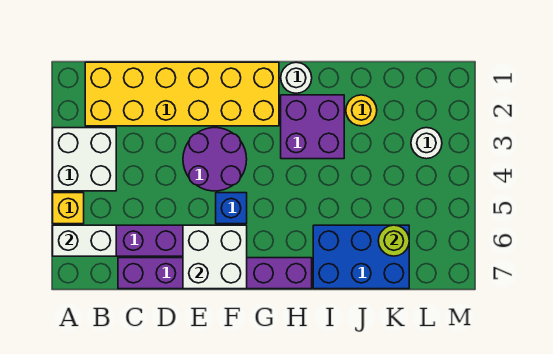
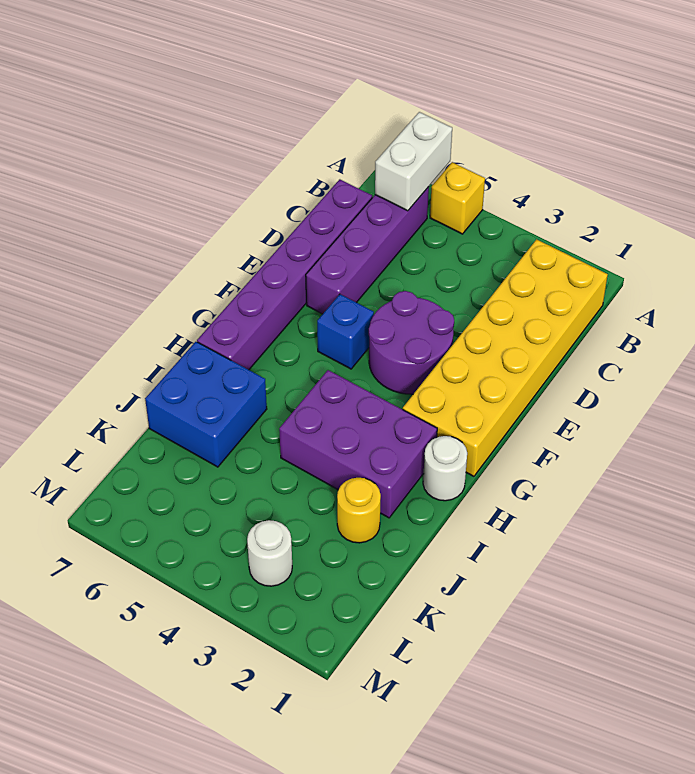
white brick A3:B4 level 1 -> none
white brick E6:F7 level 2 -> none
purple brick H2:I3 level 1 -> purple brick H2:I4 level 1
blue brick I6:K7 level 1 -> blue brick I6:J7 level 1
lime round brick K6 level 2 -> none

